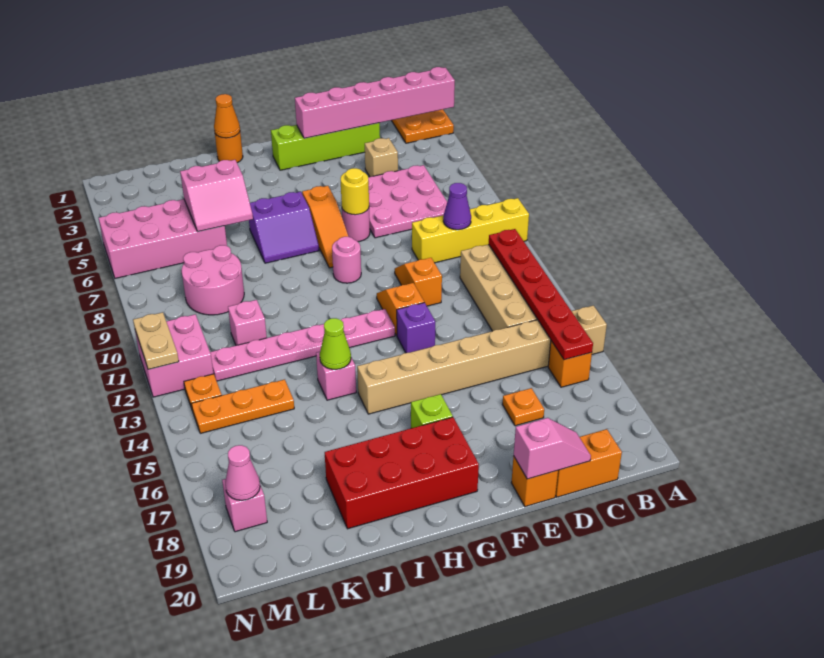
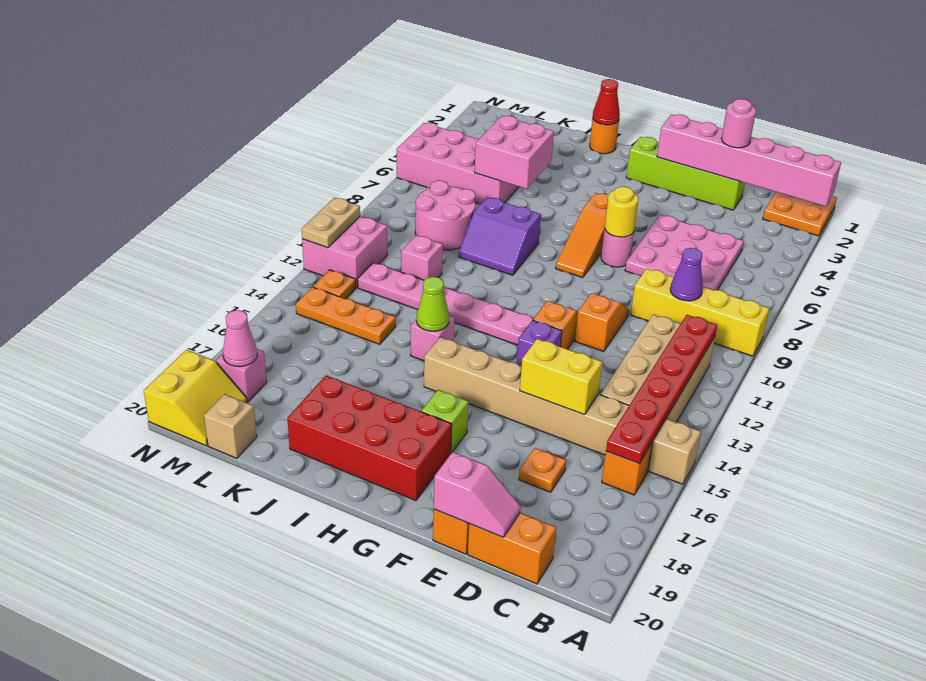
tan brick D4 level 1 -> tan brick L20 level 1
none -> yellow brick D15:E15 level 2
pink round brick G9 level 1 -> pink round brick D2 level 3
purple slope H6:I7 level 1 top 6 -> purple slope I8:J9 level 1 top 8
orange cone I1 level 2 -> red cone I1 level 2
pink slope J5:K6 level 2 top 5 -> pink brick J5:K6 level 2
none -> yellow slope M19:N20 level 1 top N

